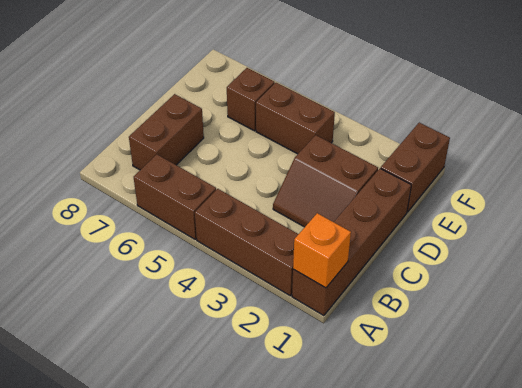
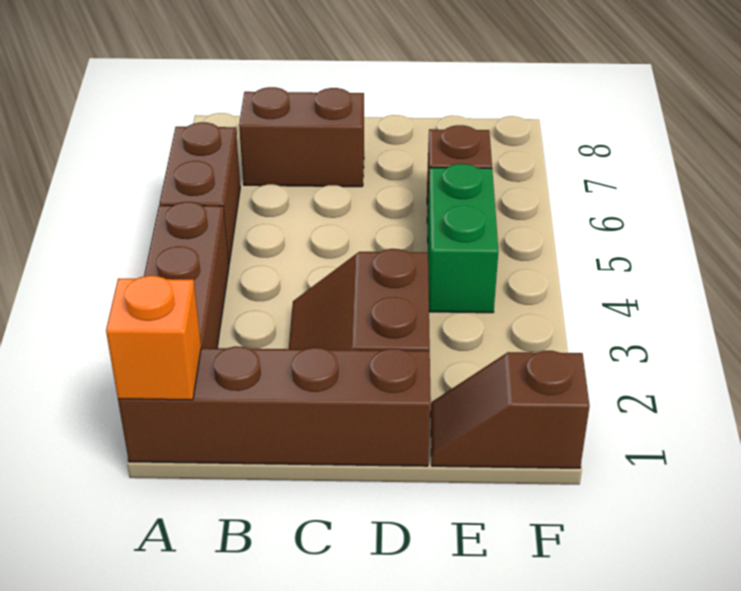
brown brick E1:F1 level 1 -> brown slope E1:F1 level 1 top F
brown brick E4:E5 level 1 -> green brick E4:E5 level 1

